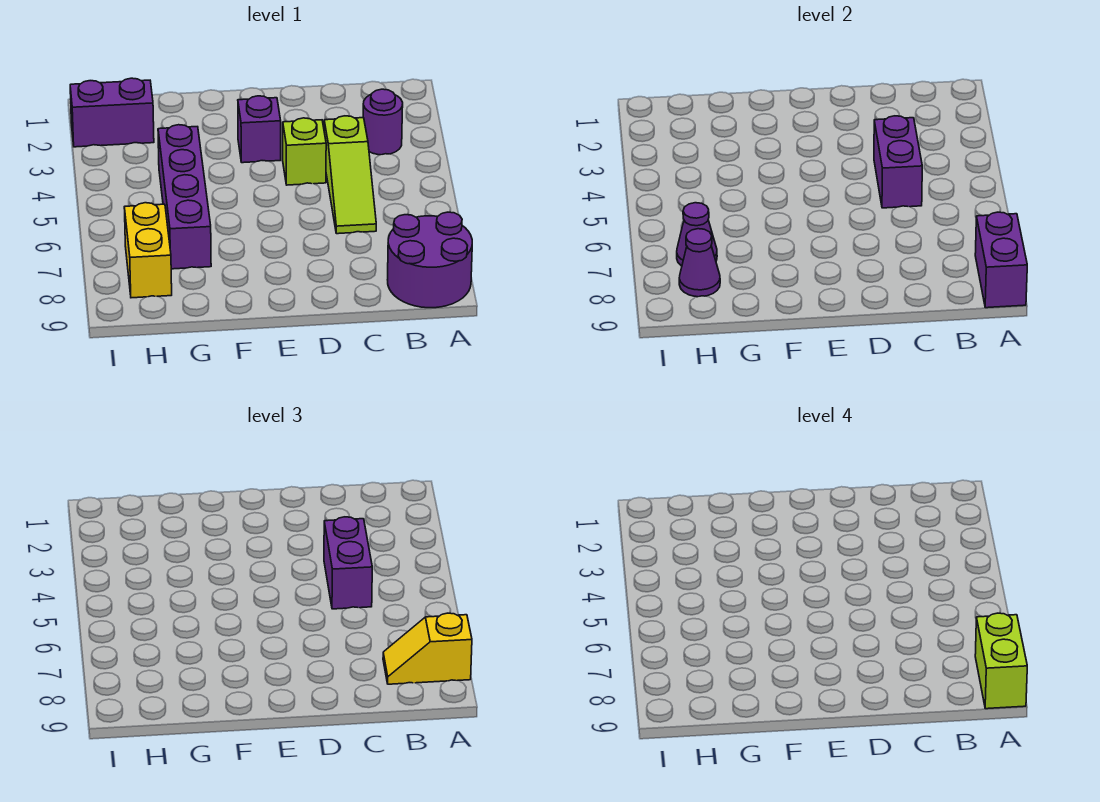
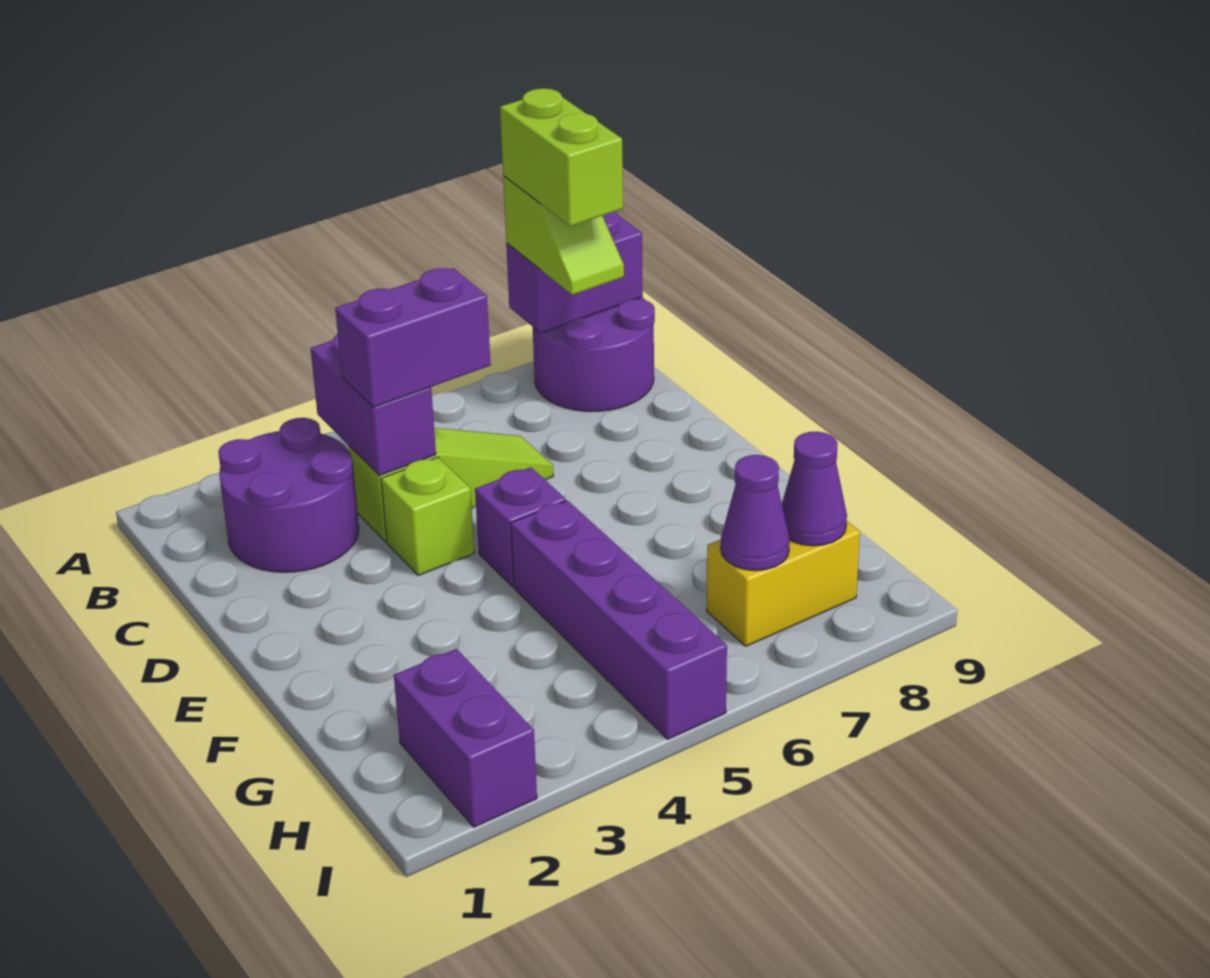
yellow slope A8:B8 level 3 top A -> lime slope A8:B8 level 3 top A
lime brick A8:A9 level 4 -> lime brick A8:B8 level 4
purple round brick B3 level 1 -> purple round brick B2:C3 level 1
purple brick C4:C5 level 2 -> purple brick B4:C4 level 2
purple brick E3 level 1 -> purple brick E5 level 1
purple brick G4:G7 level 1 -> purple brick F5:I5 level 1

